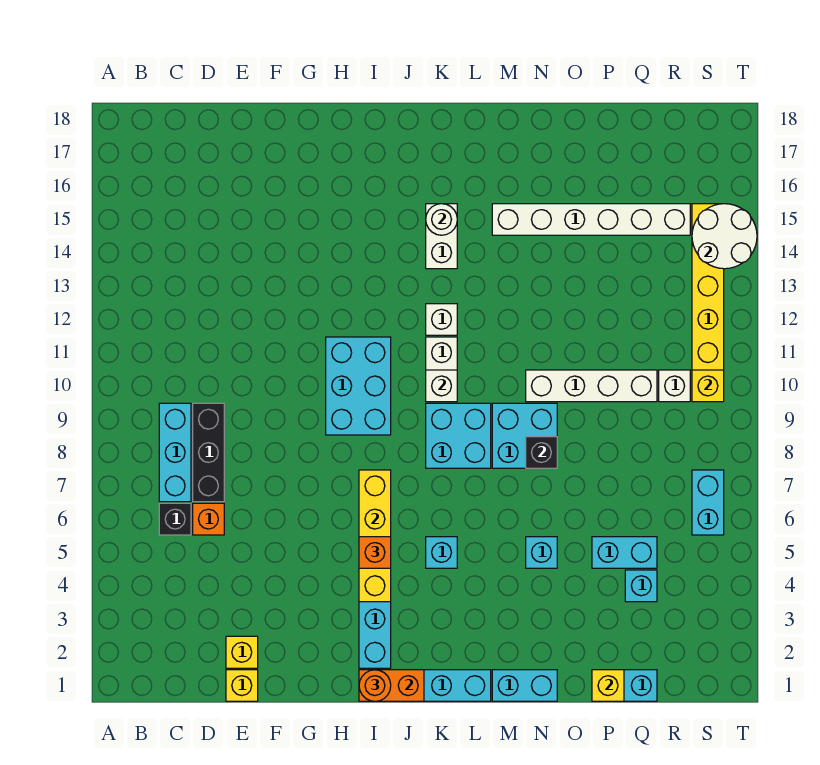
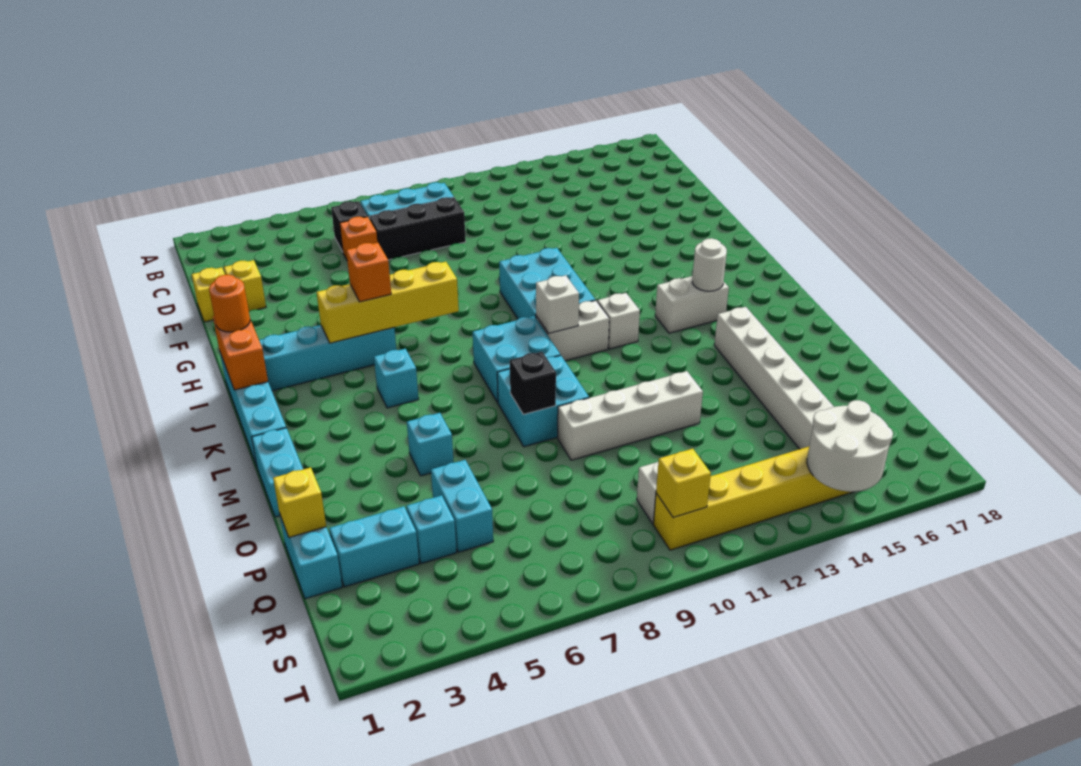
cyan brick H9:I11 level 1 -> cyan brick H10:J11 level 1
white brick N10:Q10 level 1 -> white brick O9:O12 level 1
cyan brick S6:S7 level 1 -> cyan brick Q2:Q3 level 1

